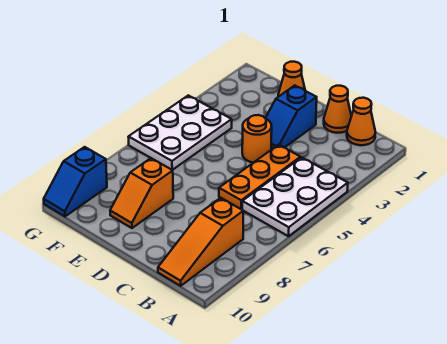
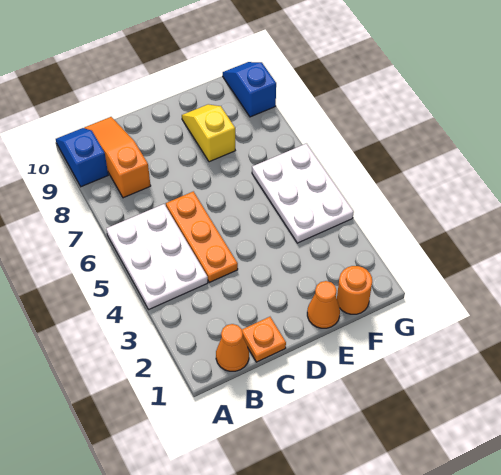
orange cone C1 level 1 -> orange plate C1 level 1
blue slope D2:D3 level 1 top 2 -> blue slope A9:A10 level 1 top 9
orange round brick D4 level 1 -> orange round brick F1 level 1
orange slope E8:E9 level 1 top 8 -> yellow slope E8:E9 level 1 top 8

